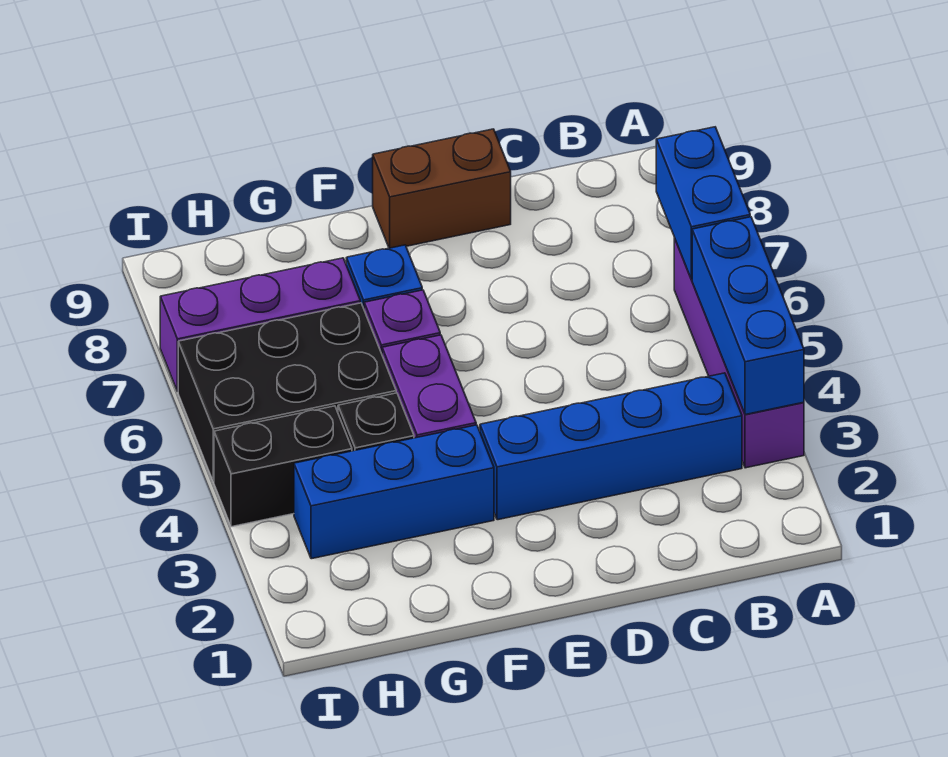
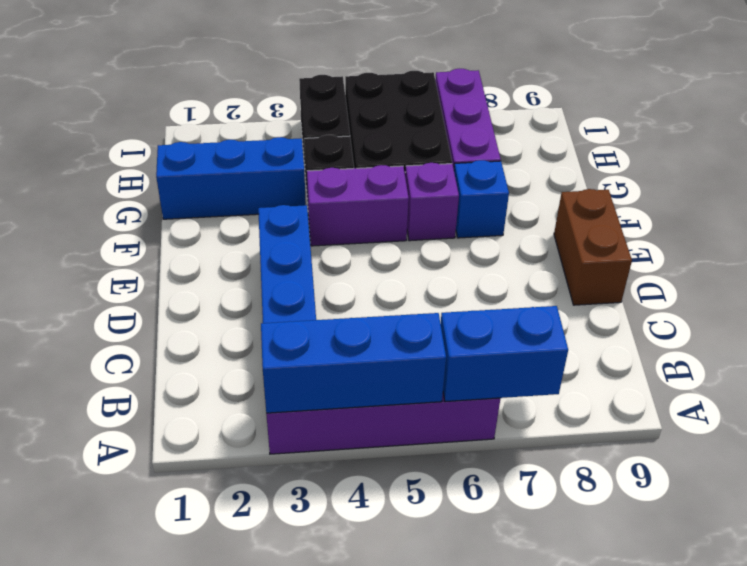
blue brick F3:H3 level 1 -> blue brick G1:G3 level 1

